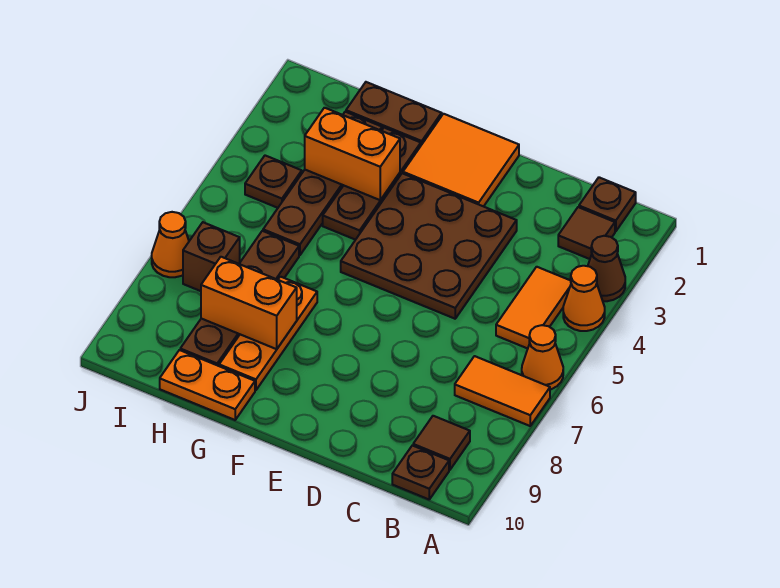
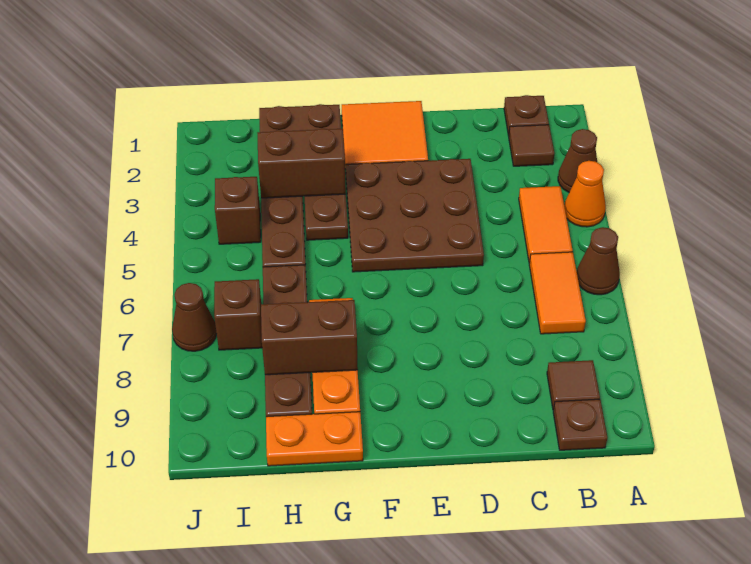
orange cone A6 level 1 -> brown cone A6 level 1
orange tile A7:B7 level 1 -> orange tile B6:B7 level 1
orange brick G3:H3 level 2 -> brown brick G3:H3 level 2
orange brick G8:H8 level 2 -> brown brick G8:H8 level 2
brown plate I4 level 1 -> brown brick I4 level 1
orange cone J7 level 1 -> brown cone J7 level 1

